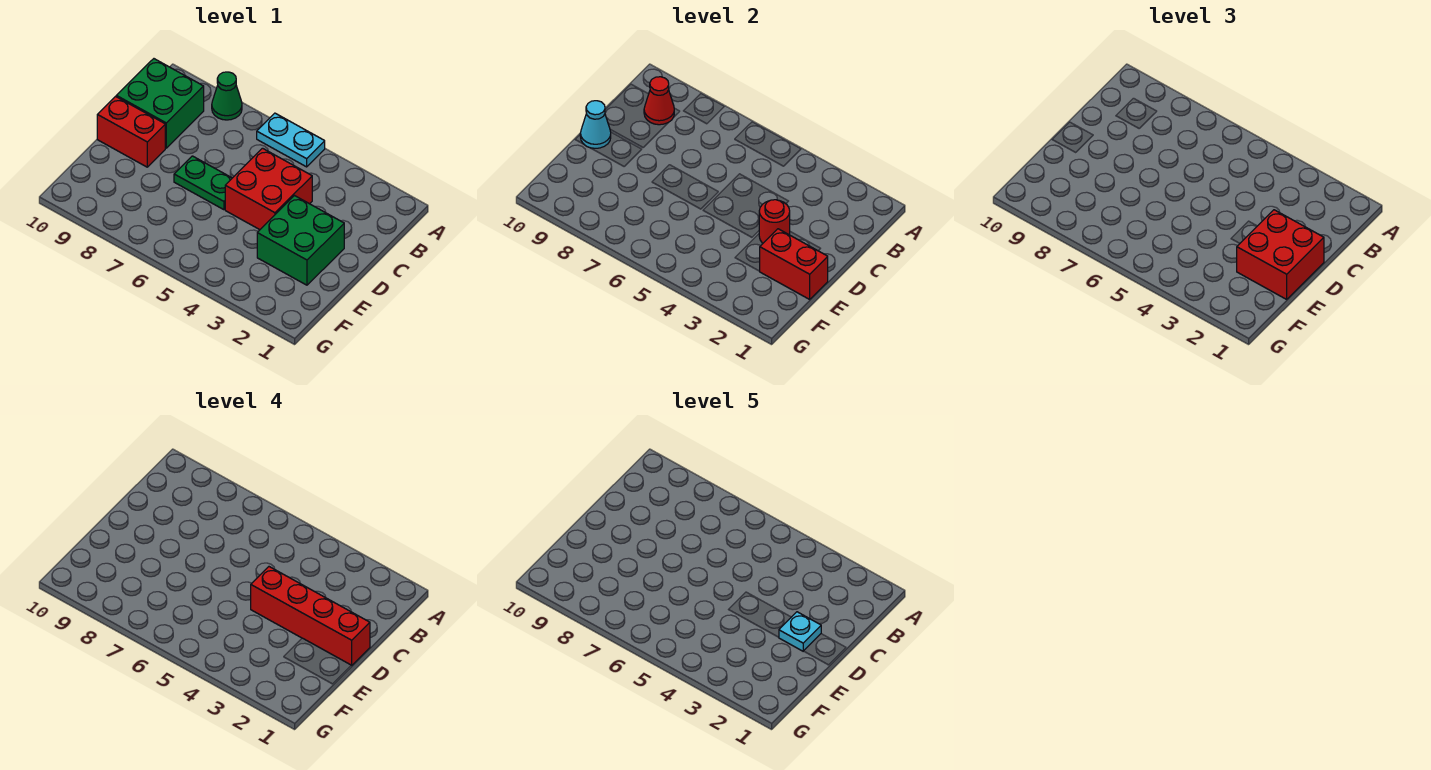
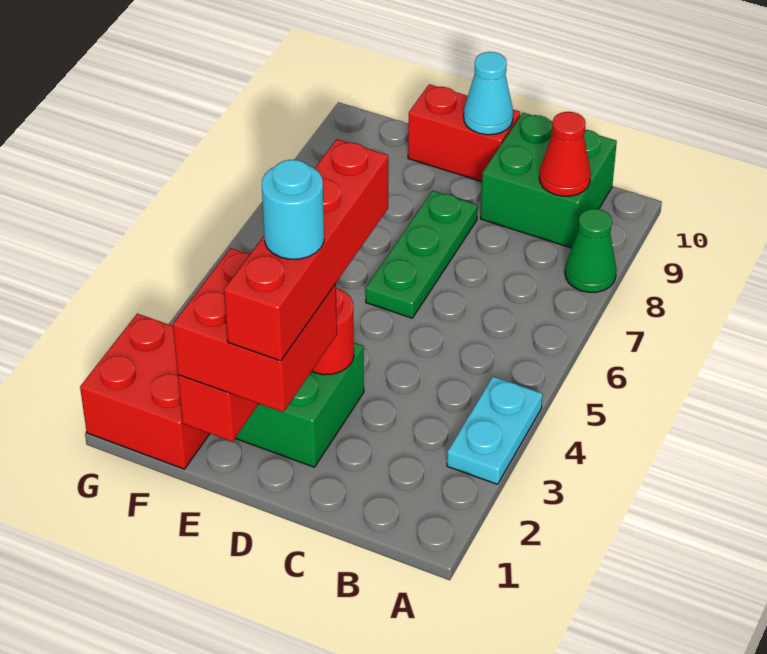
cyan plate A5:A6 level 1 -> cyan plate A3:A4 level 1
red brick C4:D5 level 1 -> red brick F1:G2 level 1
cyan plate D2 level 5 -> cyan round brick D2 level 5
green plate D6:D7 level 1 -> green plate D6:D8 level 1
red brick D9:D10 level 1 -> red brick D10:E10 level 1

